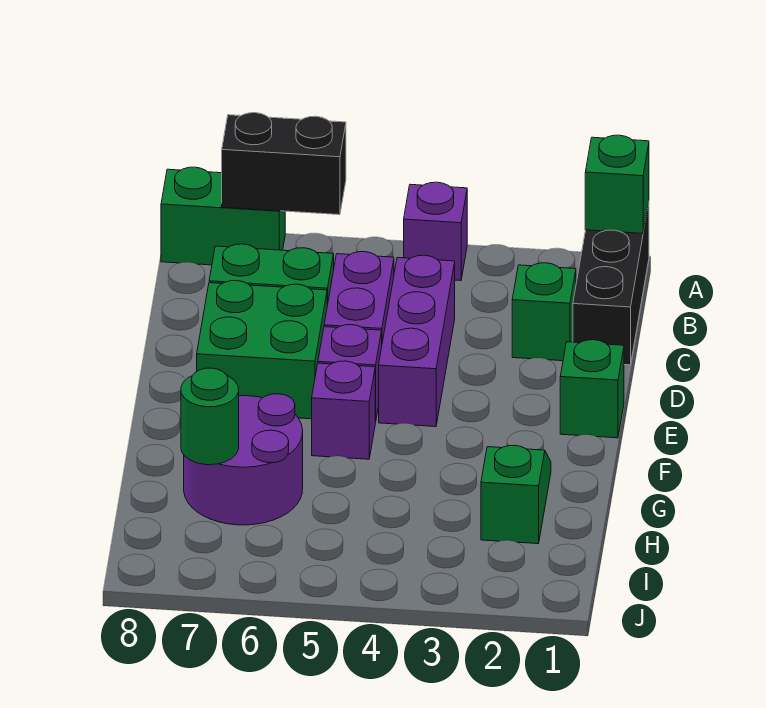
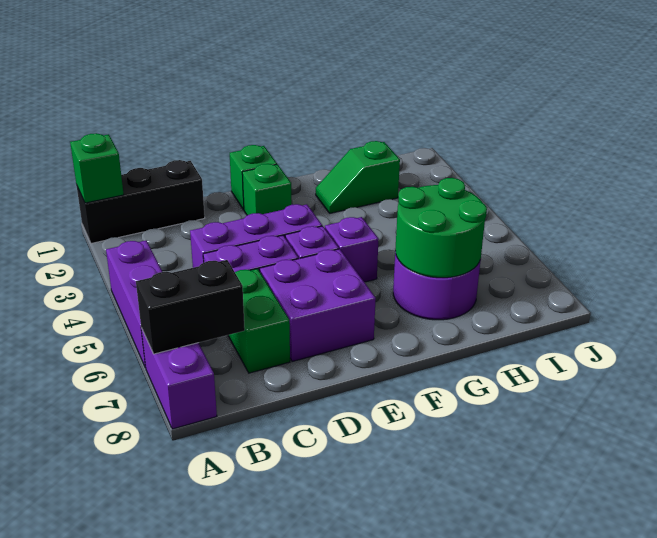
purple brick A4 level 1 -> purple brick A4:A6 level 1
black brick A6:A7 level 2 -> black brick A7:B7 level 2
green brick A7:A8 level 1 -> purple brick A7:A8 level 1
green brick C2 level 1 -> green brick E2 level 1
green brick D6:E7 level 1 -> purple brick D6:E7 level 1
green round brick H7 level 2 -> green round brick G6:H7 level 2

